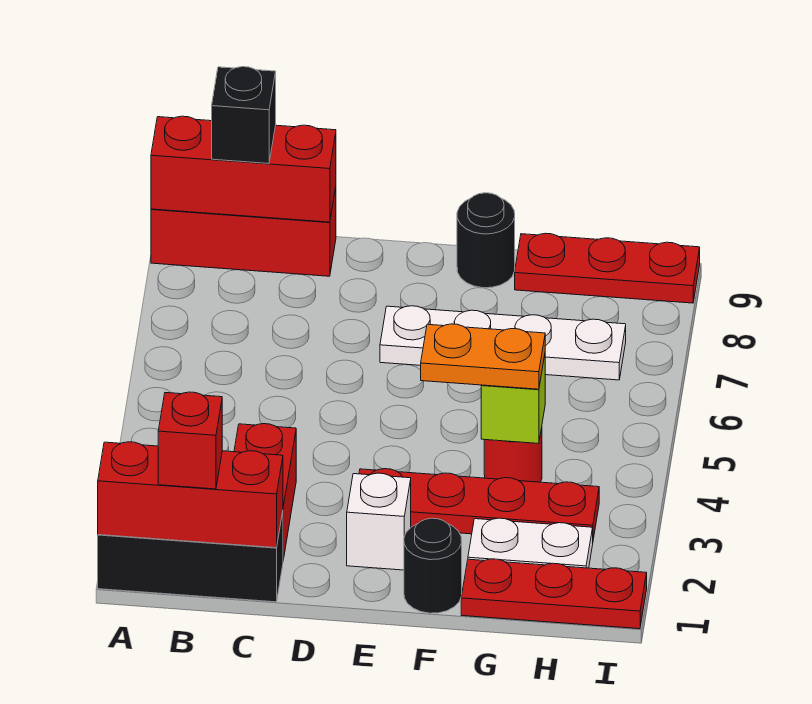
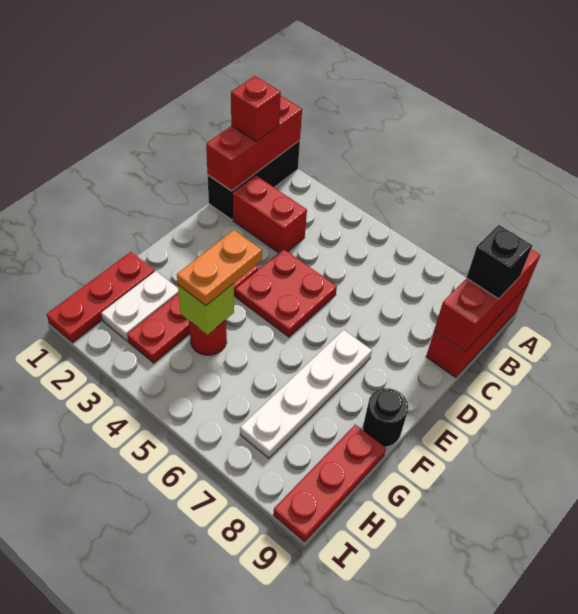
none -> red plate D4:E5 level 1
white brick E2 level 1 -> none
black round brick F1 level 1 -> none

